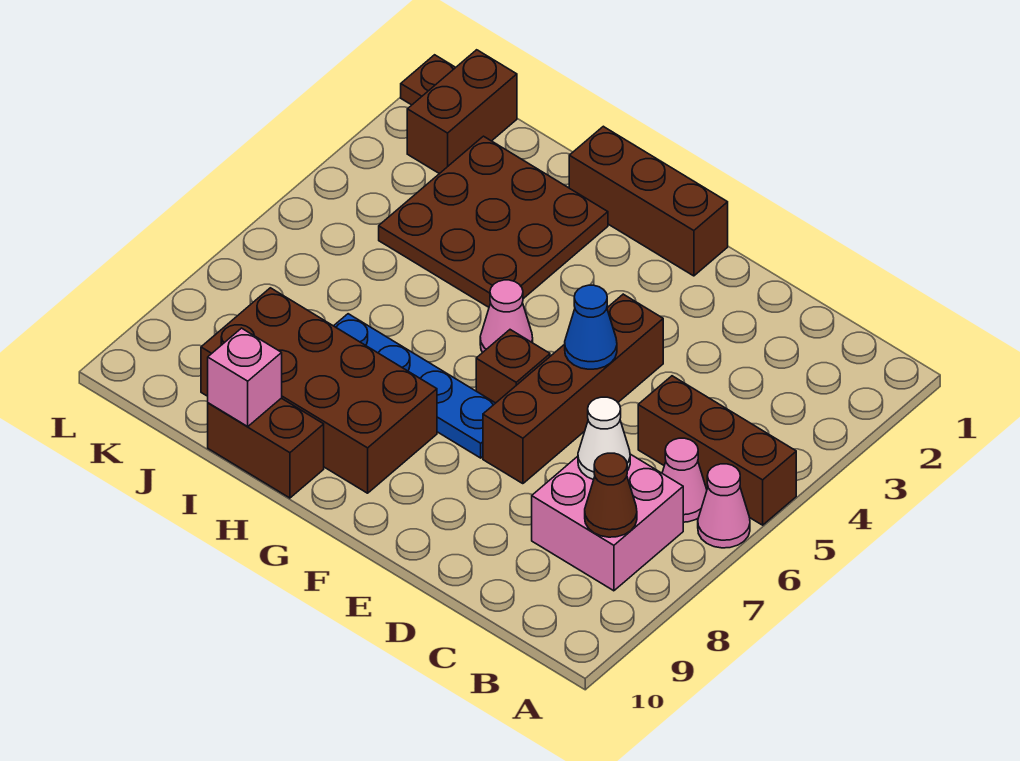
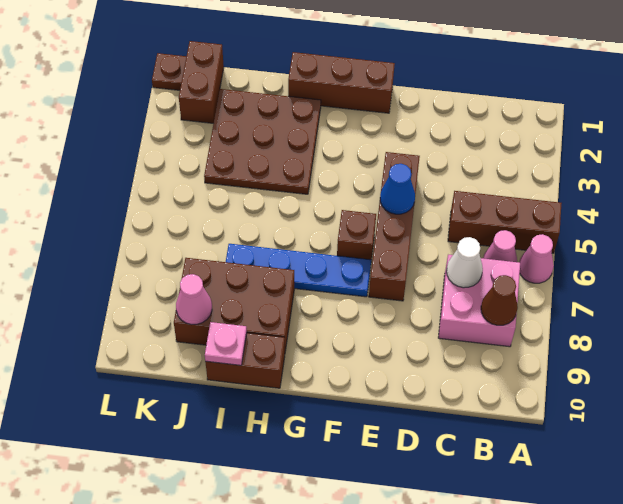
pink cone G5 level 1 -> pink cone J9 level 2
brown brick G8:J9 level 1 -> brown brick H8:J9 level 1
pink brick I10 level 2 -> pink plate I10 level 2

